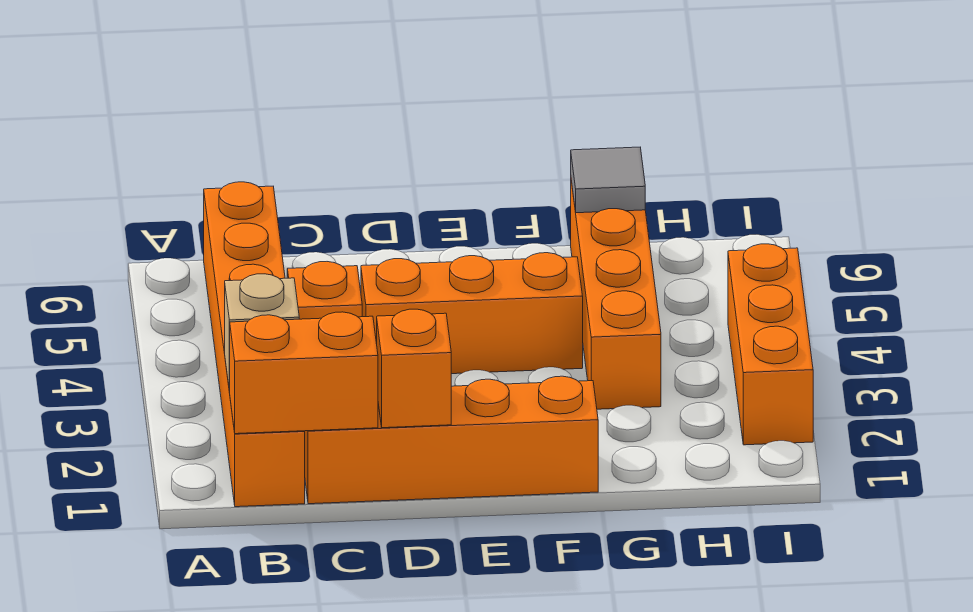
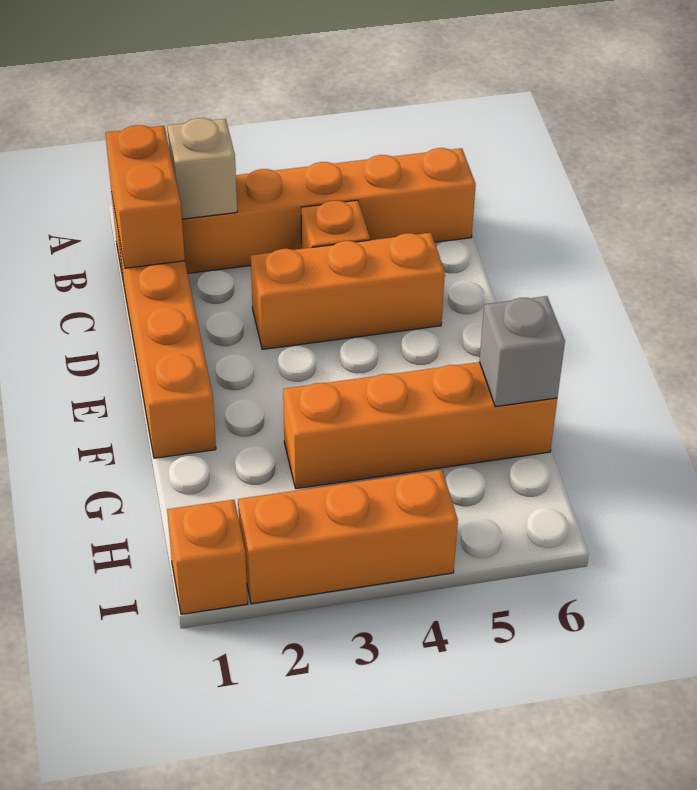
orange brick D1 level 2 -> orange brick I1 level 1
orange brick D4:F4 level 1 -> orange brick D3:D5 level 1
grey tile G6 level 2 -> grey brick G6 level 2

